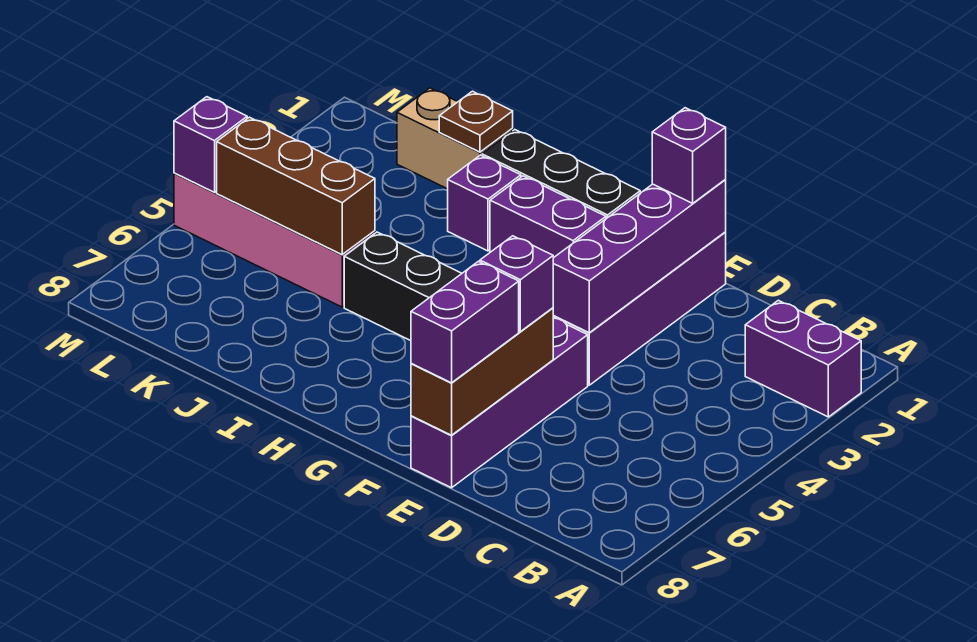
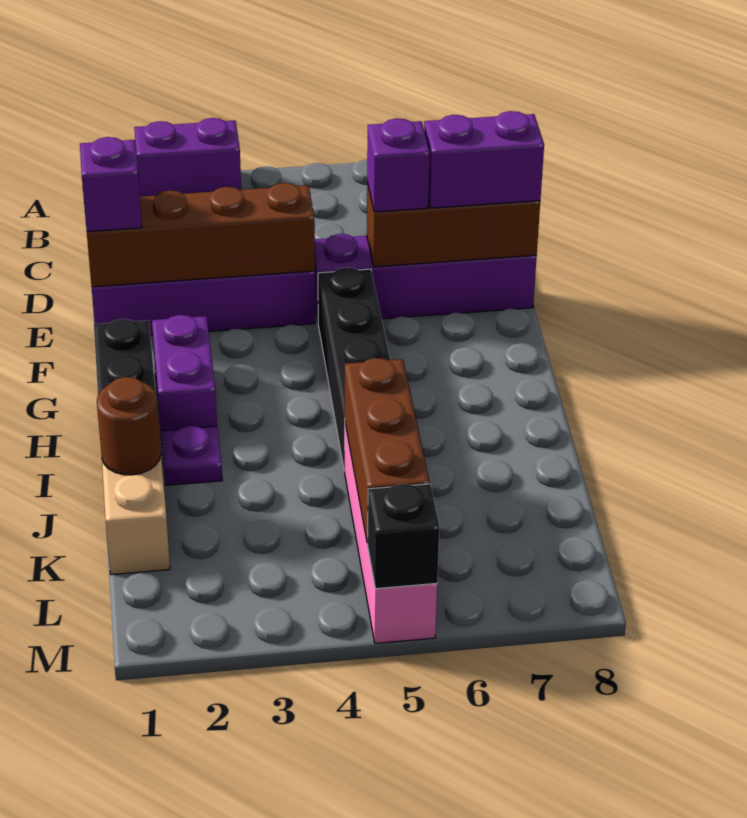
purple brick A2:B2 level 1 -> purple brick A2:A3 level 1
purple brick E1:E4 level 2 -> brown brick E1:E4 level 2
purple brick I2 level 1 -> purple plate I2 level 1
brown plate J1 level 2 -> brown round brick J1 level 2
purple brick M5 level 2 -> black brick M5 level 2

